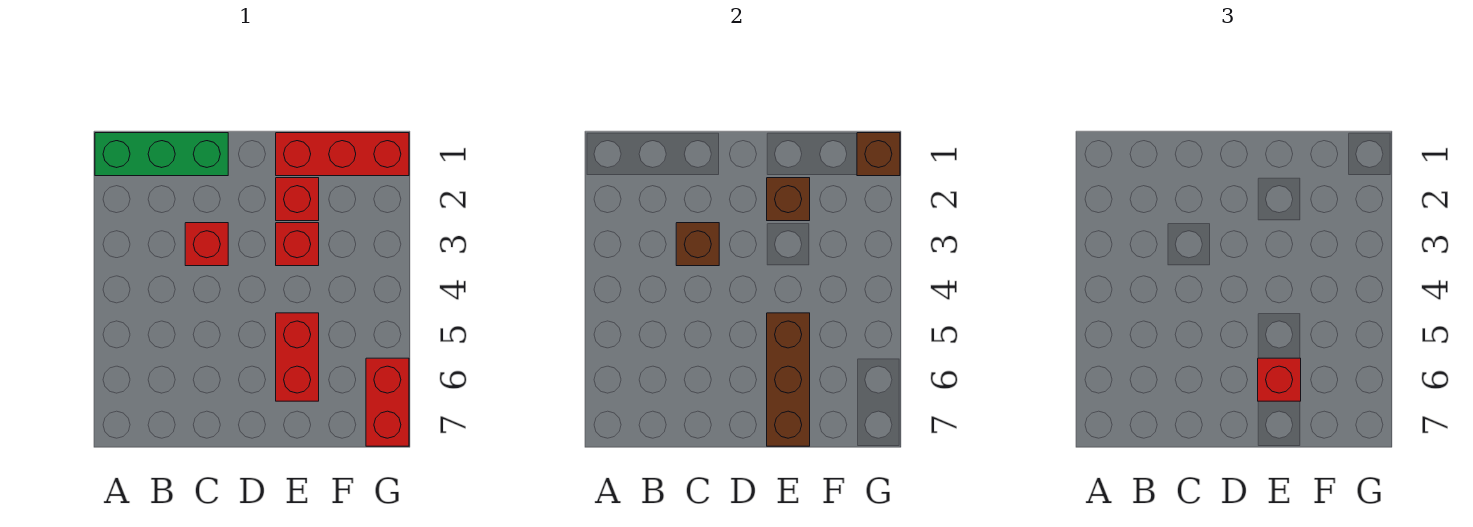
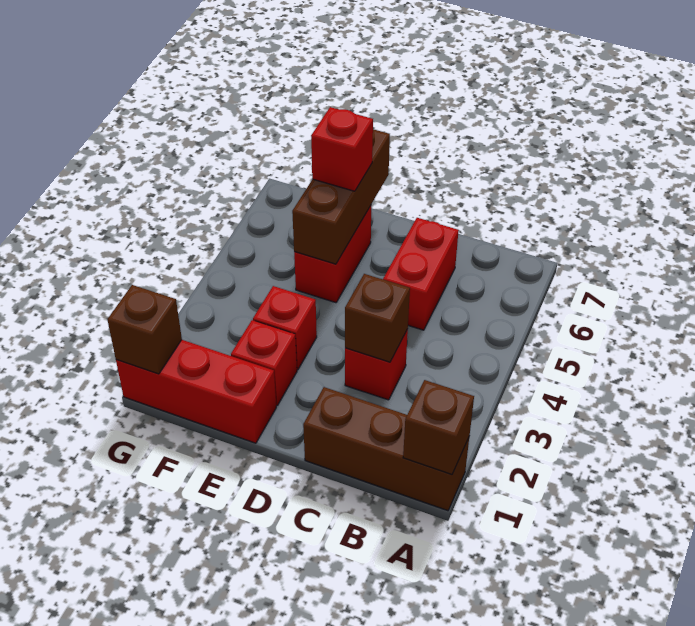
green brick A1:C1 level 1 -> brown brick A1:C1 level 1
brown brick E2 level 2 -> brown brick A1 level 2
red brick G6:G7 level 1 -> red brick C5:C6 level 1

